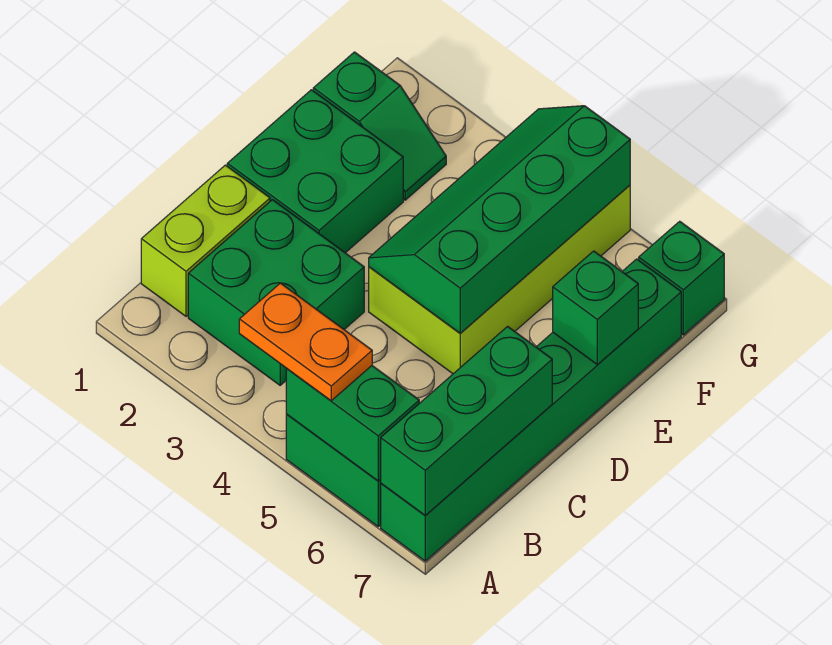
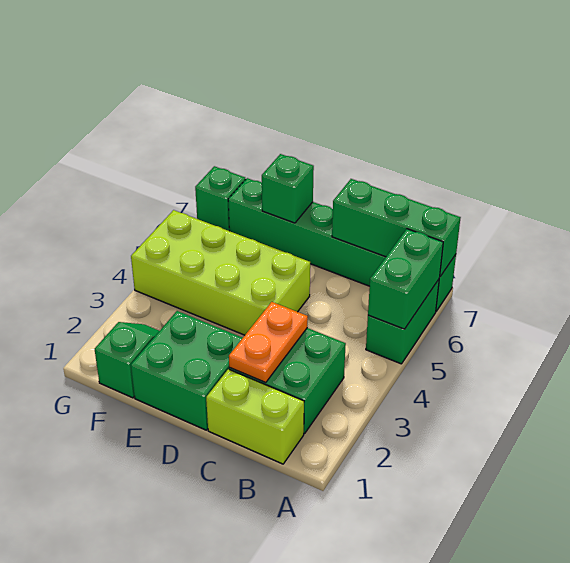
orange plate A4:A5 level 3 -> orange plate C2:C3 level 2
green slope D4:G5 level 2 top 5 -> none

